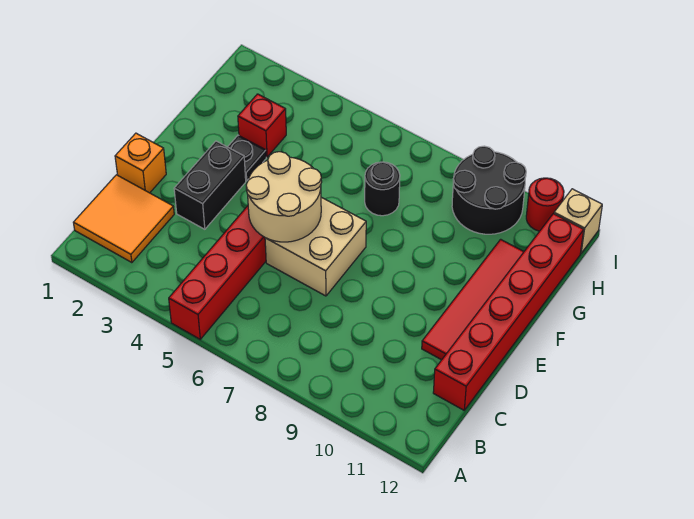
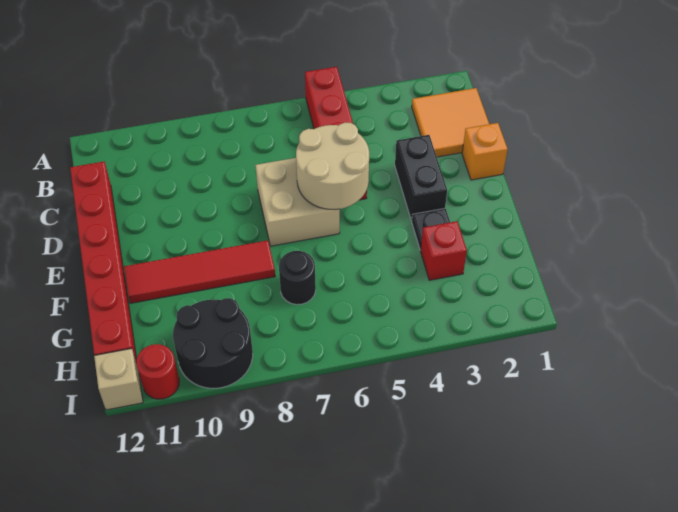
red tile D11:G11 level 1 -> red tile F8:F11 level 1

